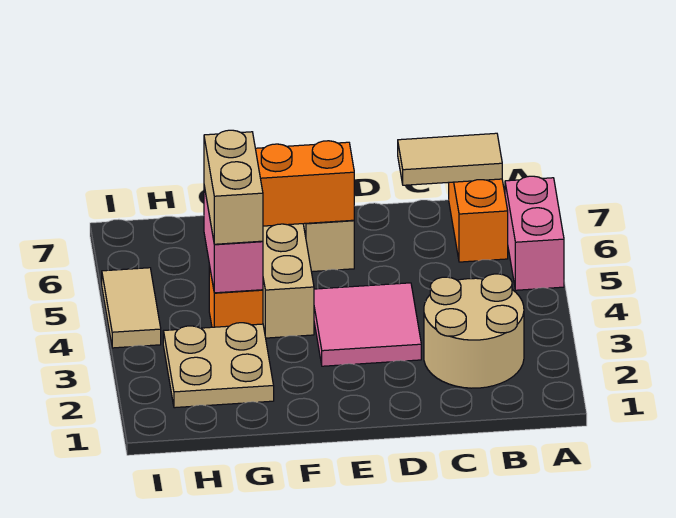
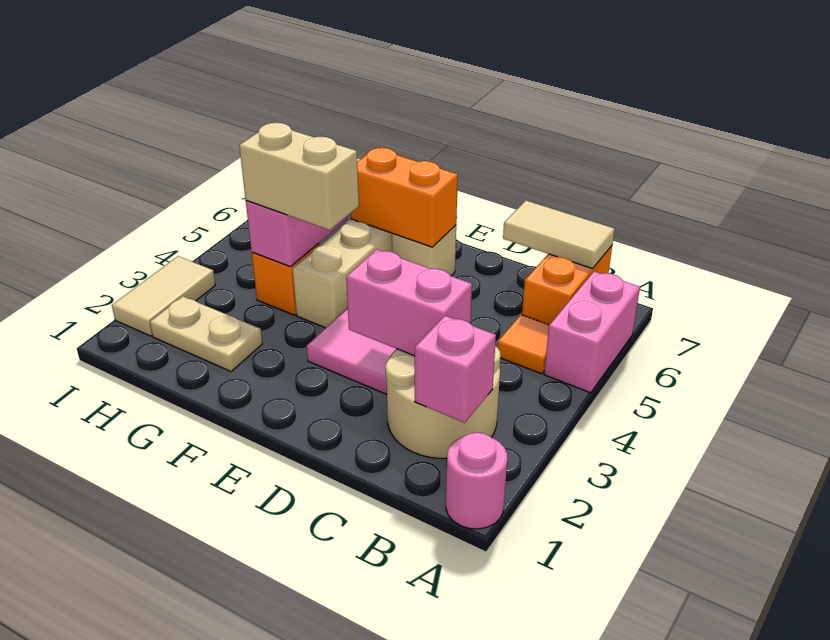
none -> pink round brick A1 level 1
none -> pink brick B2 level 2
none -> orange tile B5 level 1
none -> pink brick C3:D3 level 2
tan plate G2:H3 level 1 -> tan plate G2:H2 level 1
tan brick G4:G5 level 3 -> tan brick F4:G4 level 3
tan tile I4:I5 level 1 -> tan tile I2:I3 level 1

